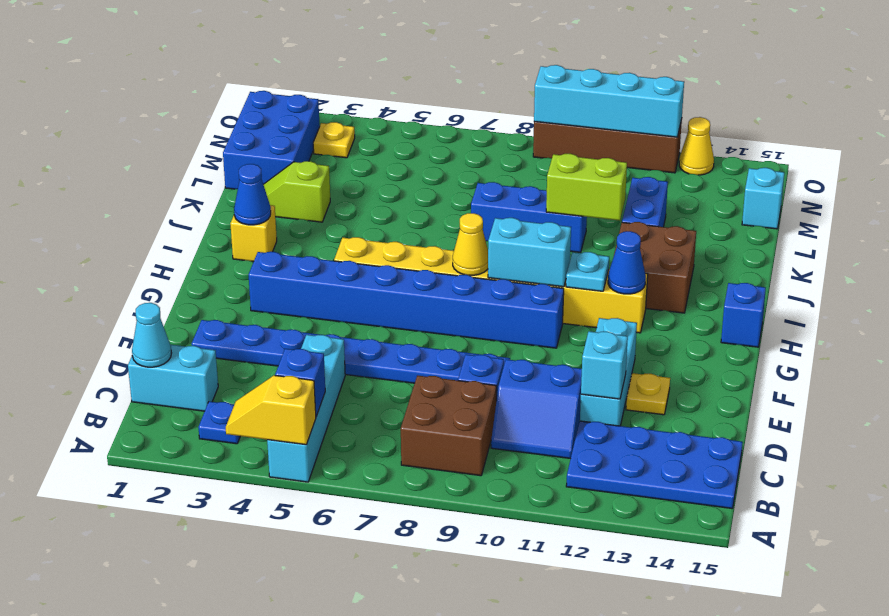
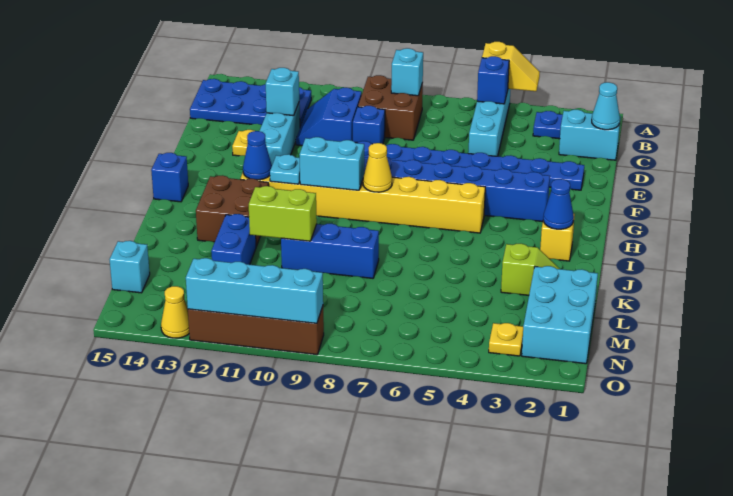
none -> cyan brick B8 level 2
blue slope C10:D11 level 1 top D -> blue slope C10:D11 level 1 top 10
blue brick L1:N2 level 1 -> cyan brick L1:N2 level 1

